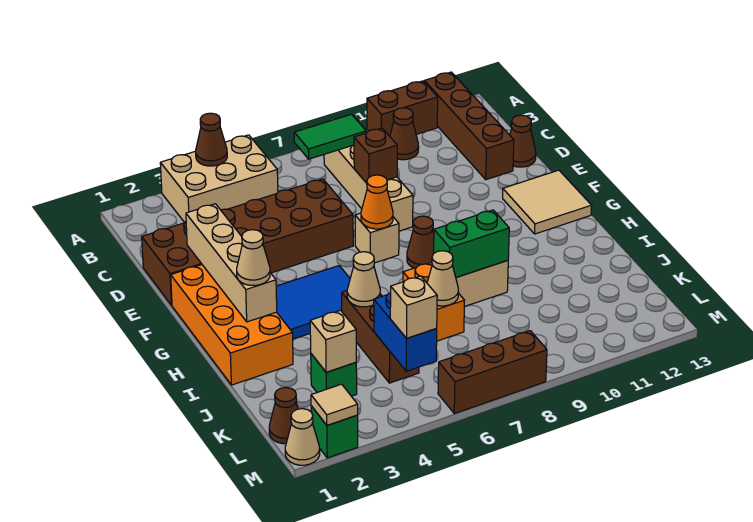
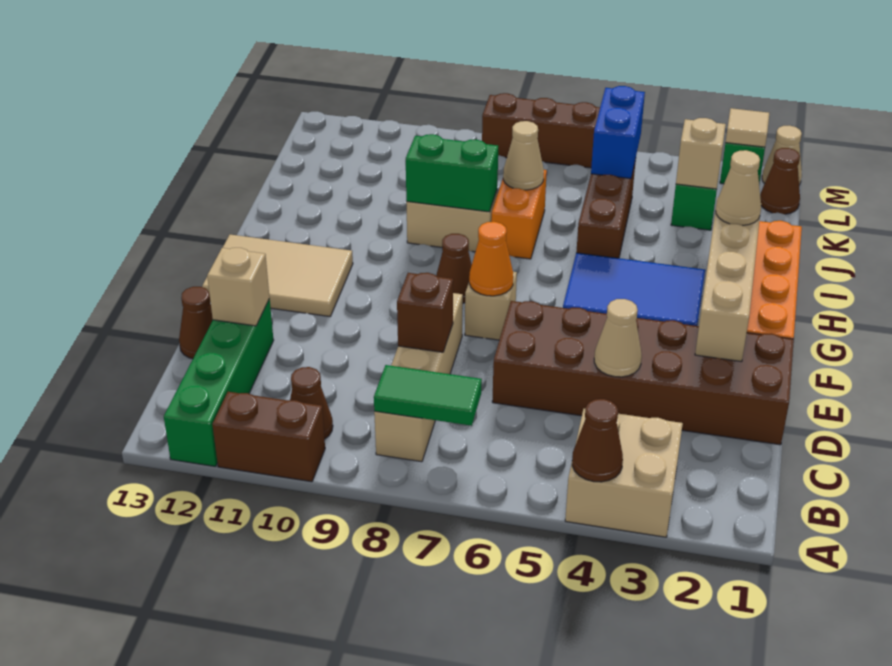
tan brick A3:B5 level 1 -> tan brick A3:B4 level 1
brown brick A12:D12 level 1 -> green brick A12:D12 level 1
tan tile F12:G13 level 1 -> tan tile F11:G13 level 1
tan cone I5 level 2 -> tan cone D4 level 2
tan brick L5 level 3 -> tan brick D12 level 2

